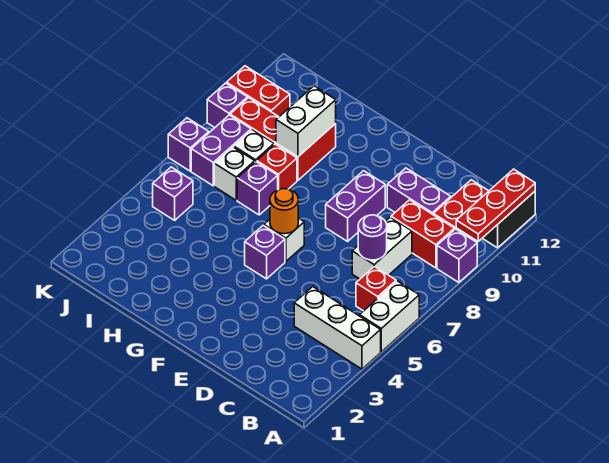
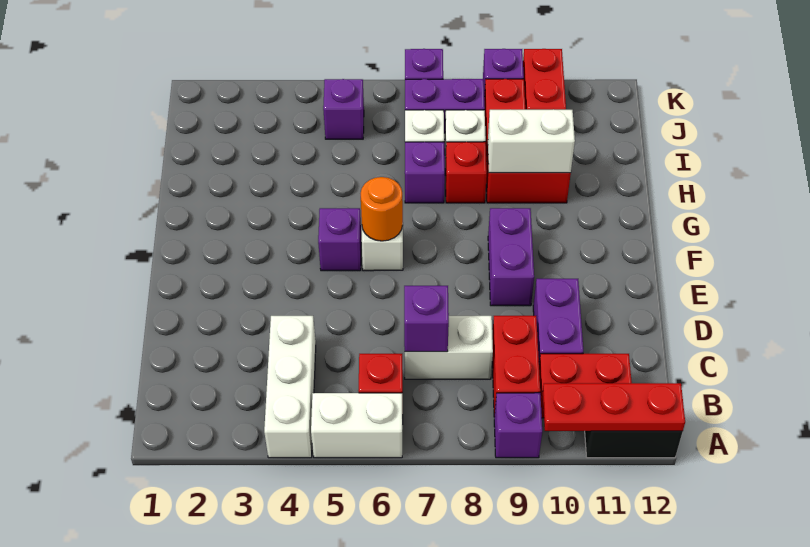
purple round brick C7 level 2 -> purple brick C7 level 2
purple brick E8:E9 level 1 -> purple brick E9:F9 level 1

